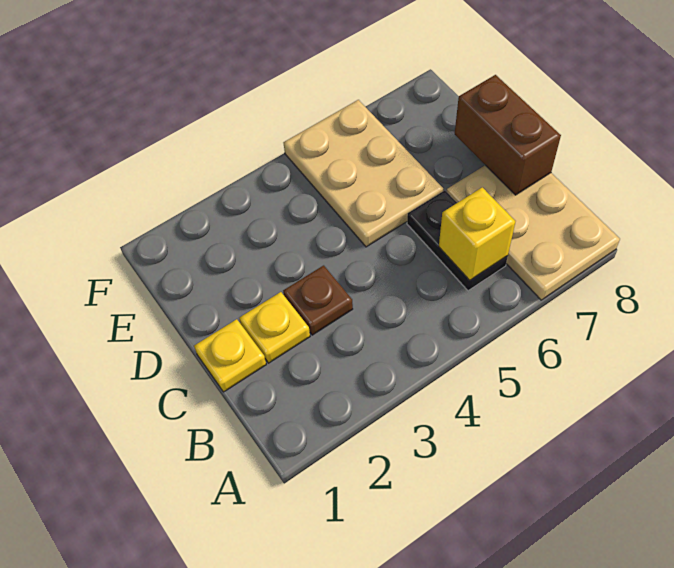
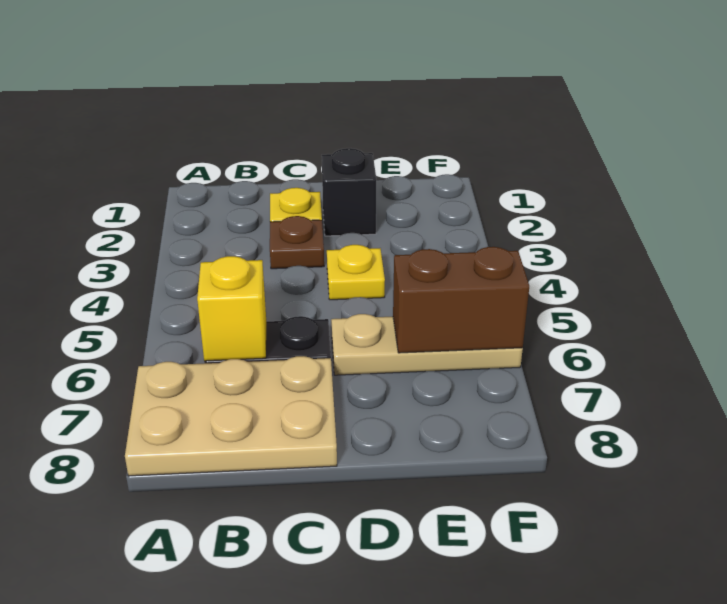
yellow plate C1 level 1 -> yellow plate D4 level 1
brown brick C8:D8 level 2 -> brown brick E6:F6 level 2
none -> black brick D2 level 1
tan plate D5:F6 level 1 -> tan plate D6:F6 level 1

